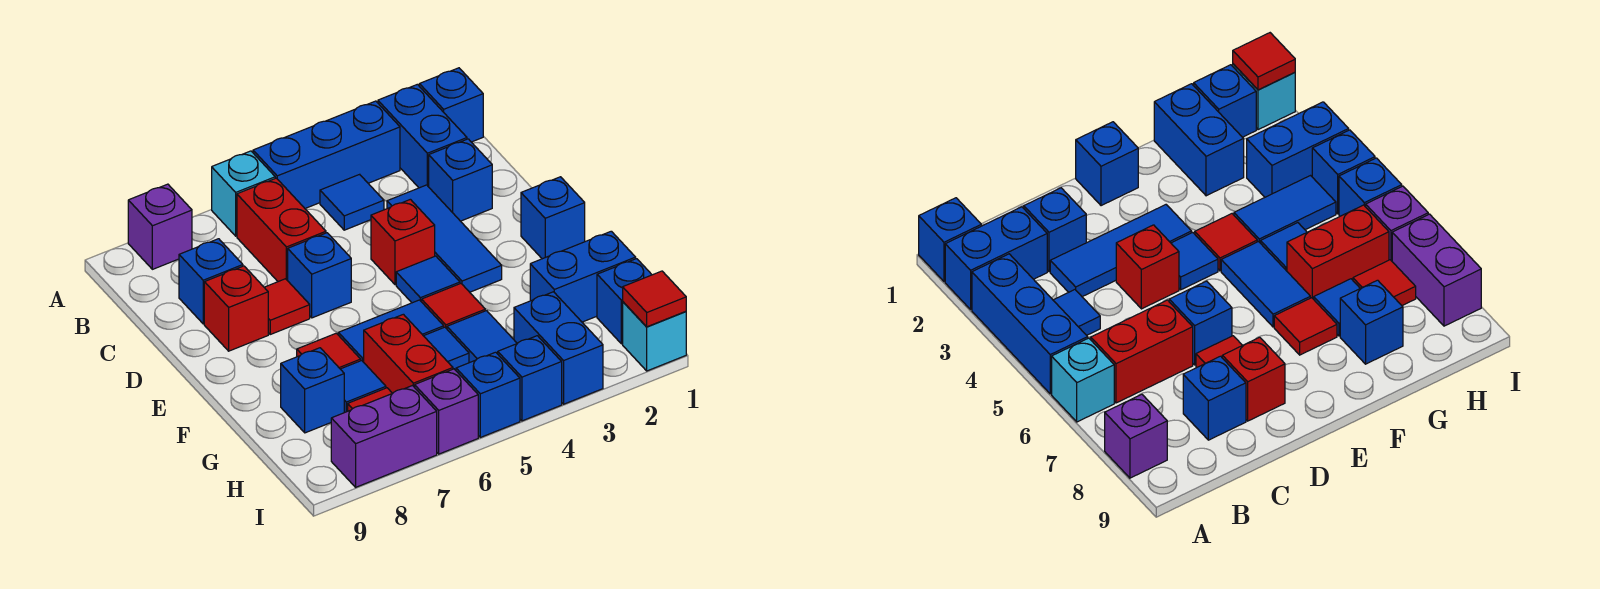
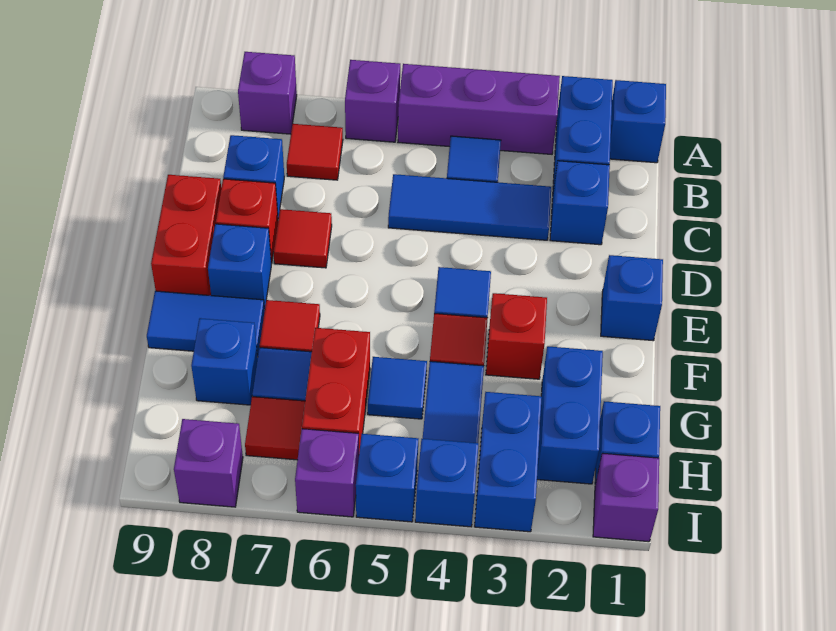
blue brick A3:A5 level 1 -> purple brick A3:A5 level 1
cyan brick A6 level 1 -> purple brick A6 level 1
red brick B6:C6 level 1 -> red brick D9:E9 level 1
blue tile C3:E3 level 1 -> blue tile C3:C5 level 1
red brick D4 level 1 -> red brick F3 level 1
blue brick D6 level 1 -> blue brick E8 level 1
blue tile F5:F6 level 1 -> blue tile F8:F9 level 1
blue brick G1:G2 level 1 -> blue brick G2:H2 level 1
cyan brick I1 level 1 -> purple brick I1 level 1
red tile I1 level 2 -> red tile B7 level 1
purple brick I7:I8 level 1 -> purple brick I8 level 1

